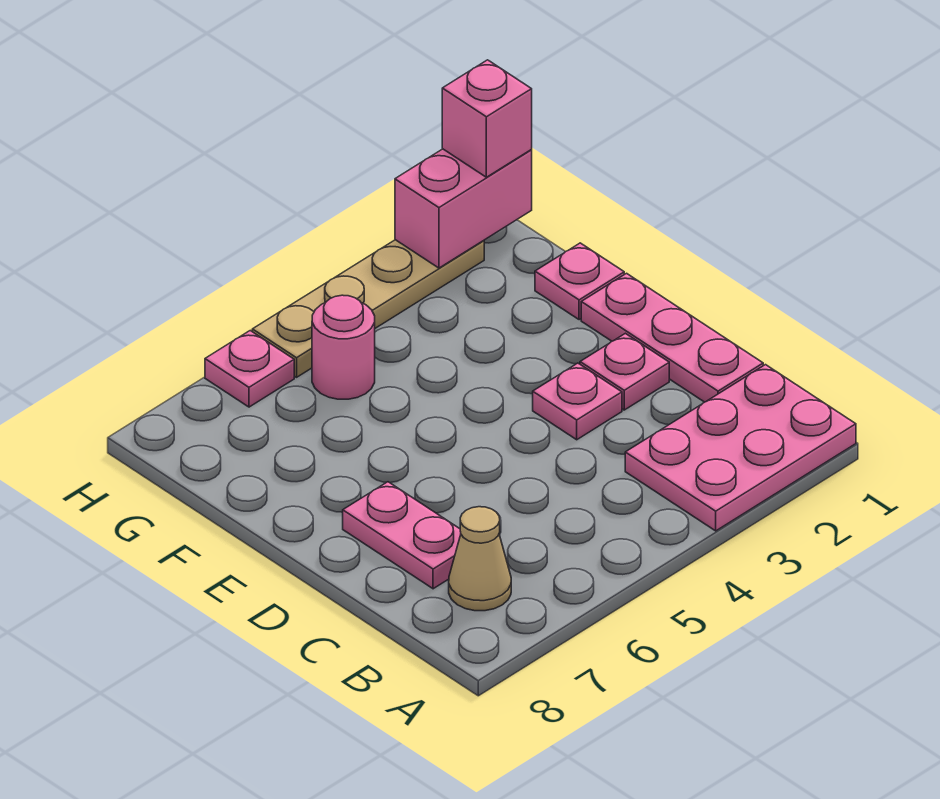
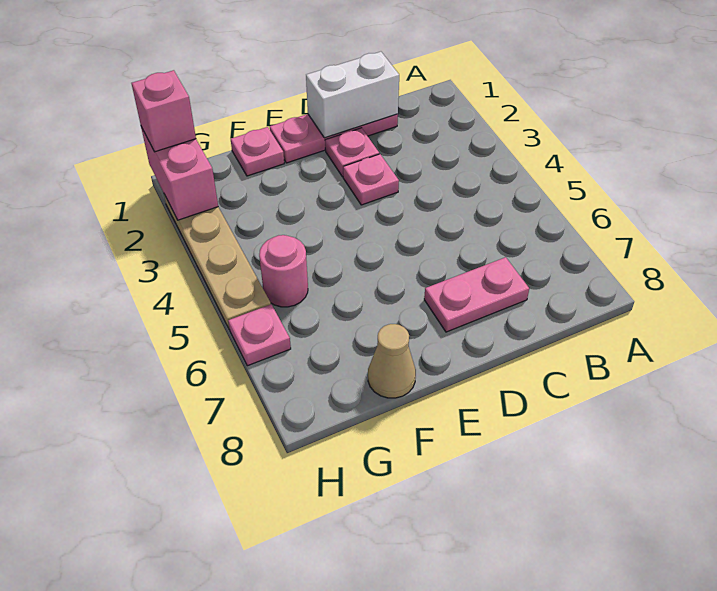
pink plate A1:B3 level 1 -> none
tan cone B7 level 1 -> tan cone F8 level 1
none -> white brick C1:D1 level 2

